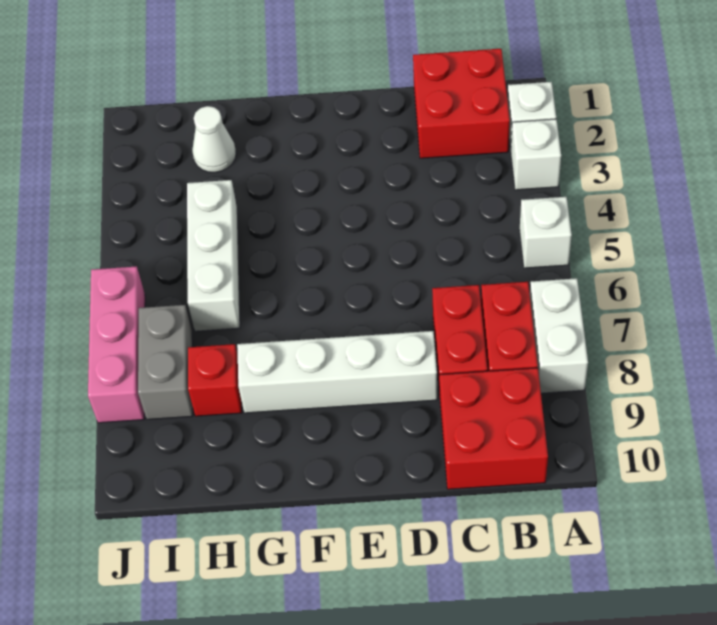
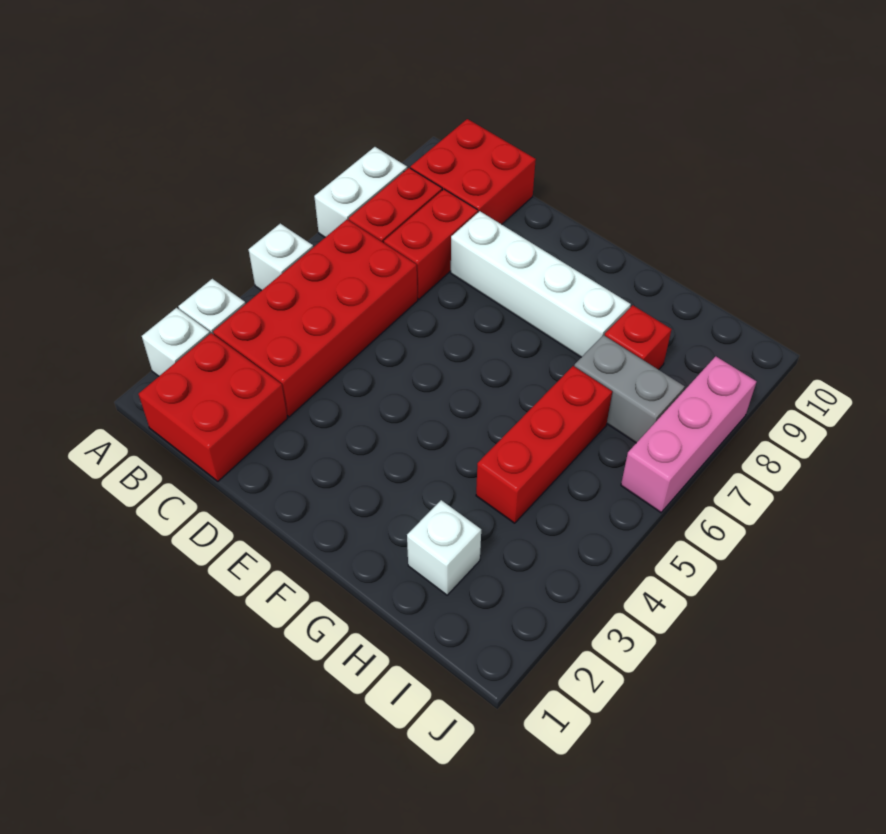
none -> red brick B3:C6 level 1
white cone H2 level 1 -> white brick H2 level 1
white brick H4:H6 level 1 -> red brick H4:H6 level 1
grey brick I7:I8 level 1 -> grey brick H7:I7 level 1

